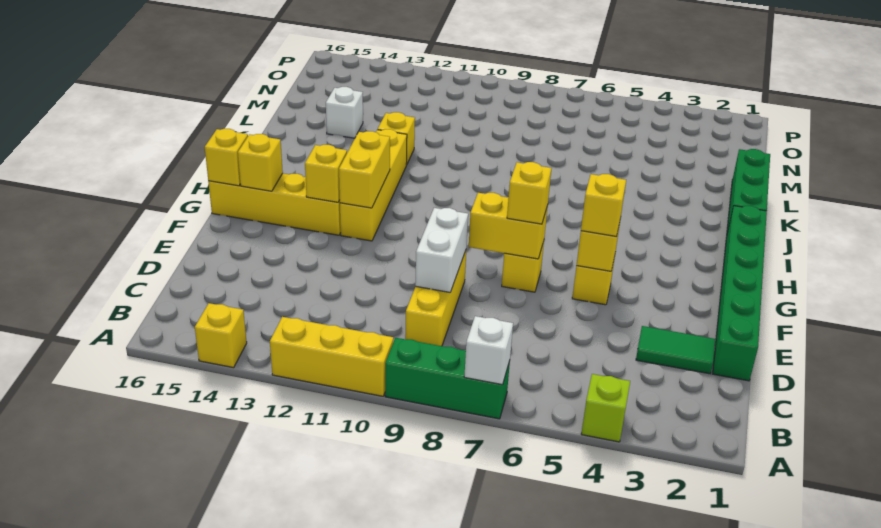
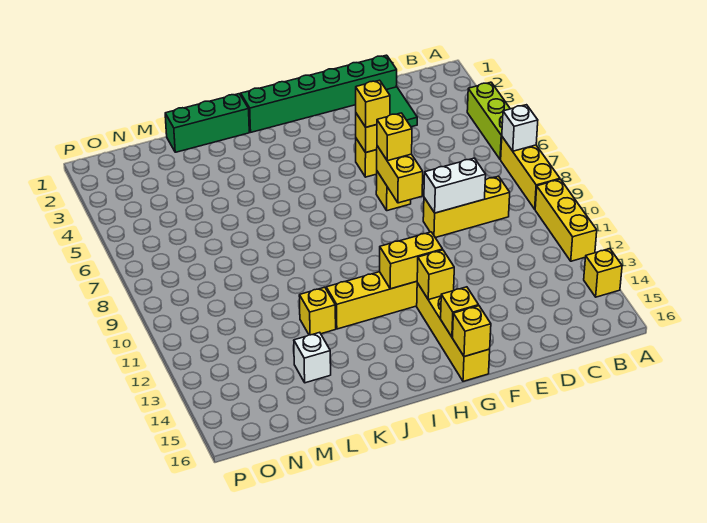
lime brick A4 level 1 -> lime brick A4:A6 level 1
green brick A7:A9 level 1 -> yellow brick A7:A9 level 1

